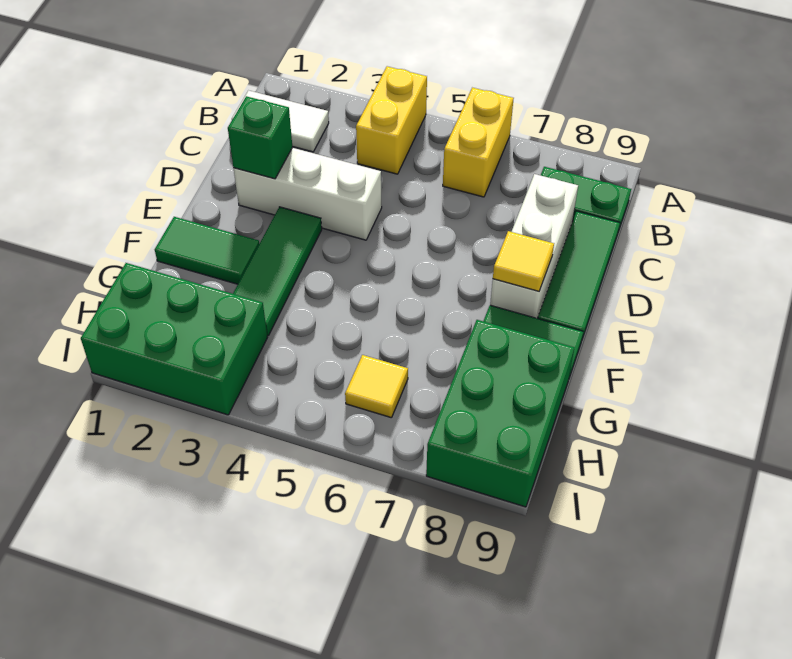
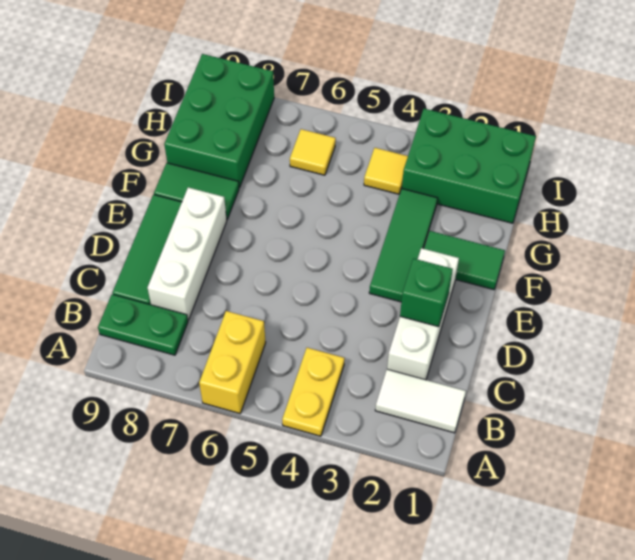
yellow brick A4:B4 level 1 -> yellow plate A4:B4 level 1
white brick D2:D4 level 1 -> white brick C2:E2 level 1
yellow tile E8 level 2 -> yellow tile H4 level 1

